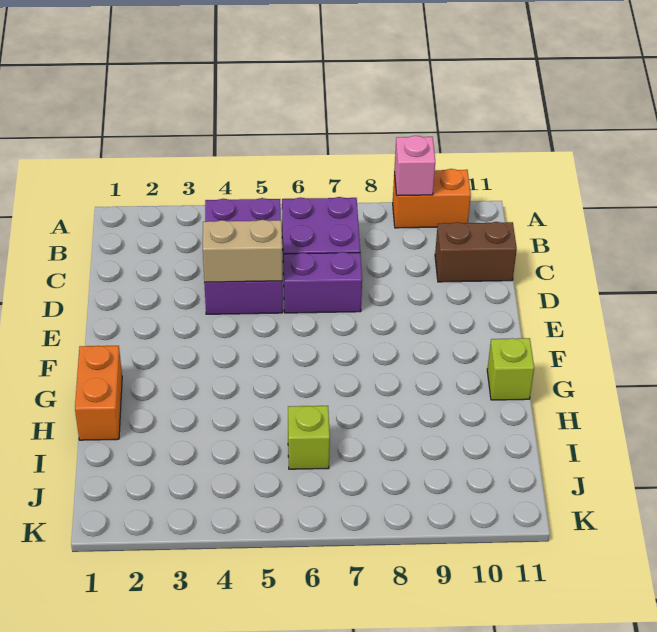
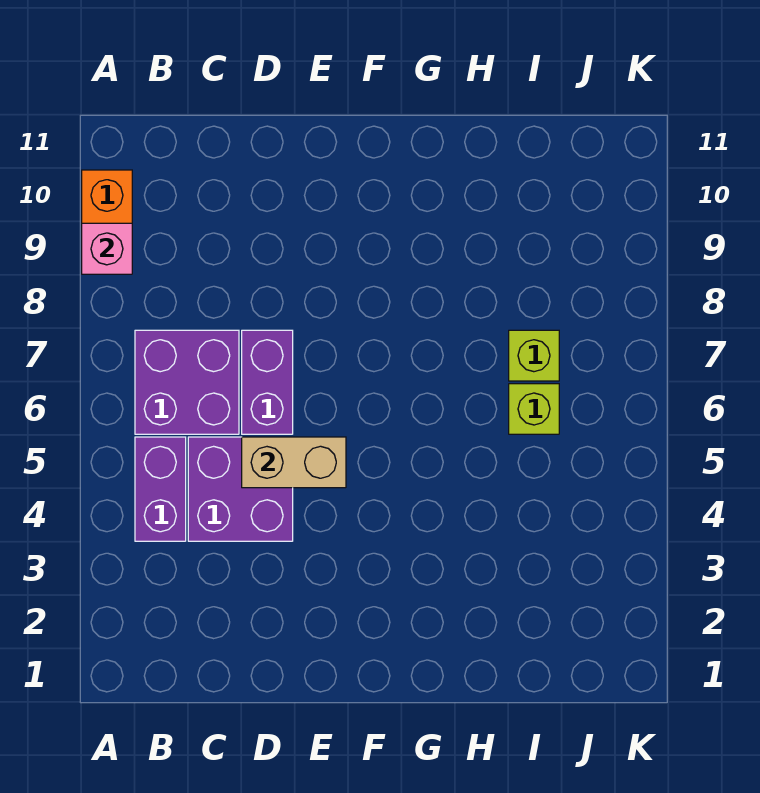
brown brick C10:C11 level 1 -> none
tan brick D4:D5 level 2 -> tan brick D5:E5 level 2
orange brick G1:H1 level 1 -> none
lime brick G11 level 1 -> lime brick I7 level 1

